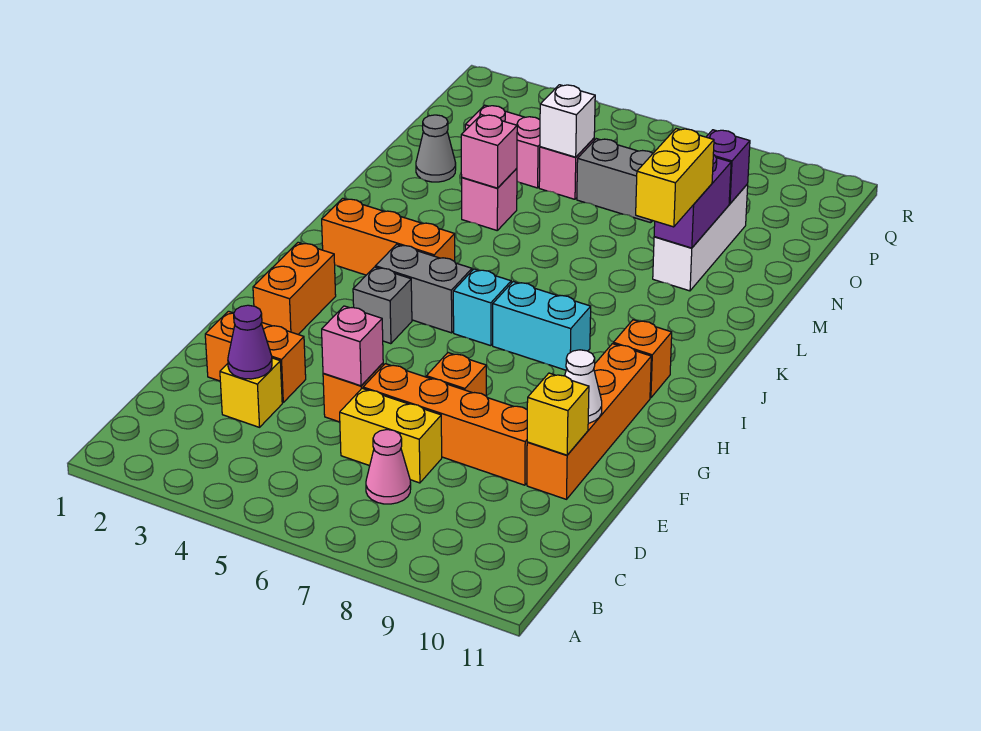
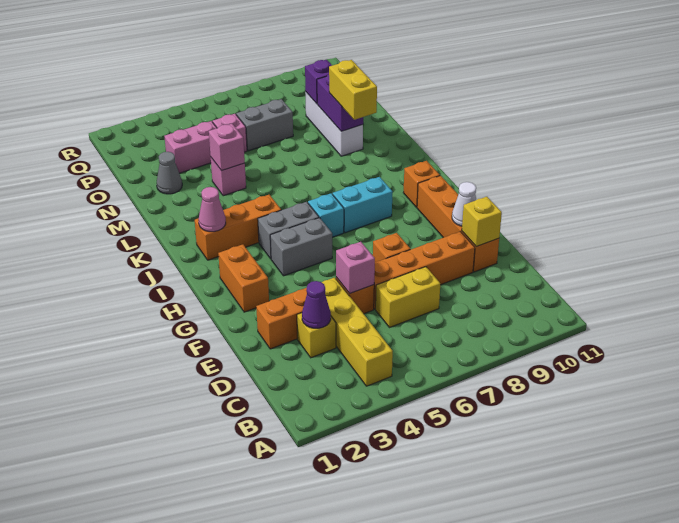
none -> yellow brick B4:E4 level 1
pink cone C7 level 1 -> pink cone J2 level 2
grey brick H4 level 1 -> grey brick H4:H5 level 1
white brick O5 level 2 -> none

